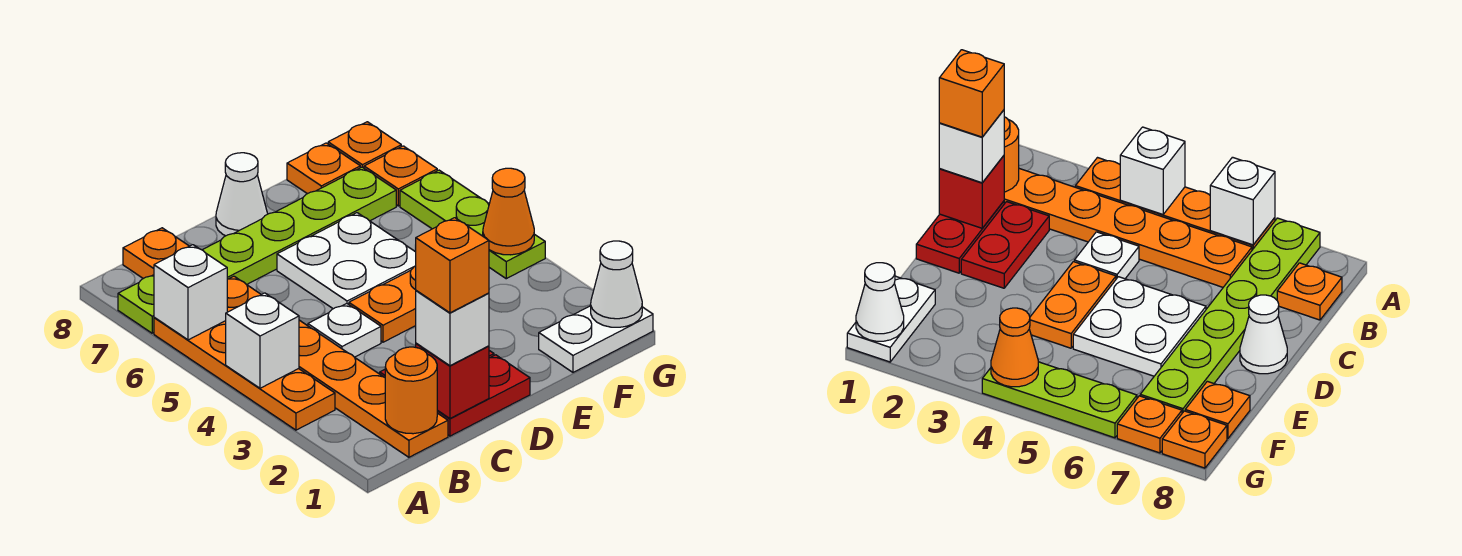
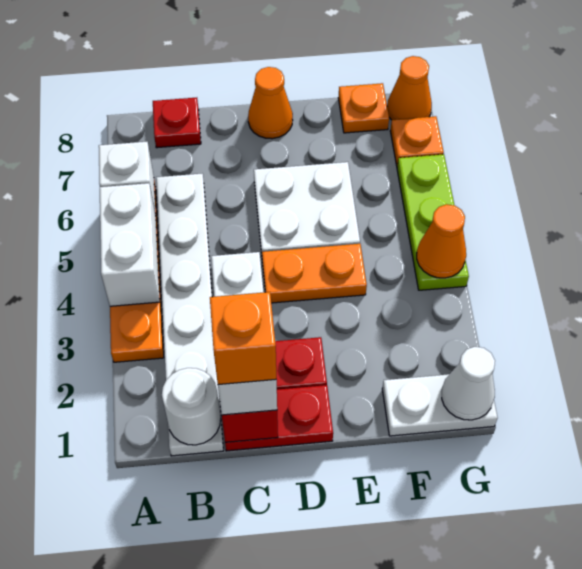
white brick A4 level 2 -> white brick A4:A5 level 2
lime plate A7:F7 level 1 -> none
orange plate B1:B6 level 1 -> white plate B1:B6 level 1
orange round brick B1 level 2 -> white round brick B1 level 2
orange plate B8 level 1 -> red plate B8 level 1
white cone D8 level 1 -> orange cone D8 level 1
orange plate G8 level 1 -> orange cone G8 level 1

